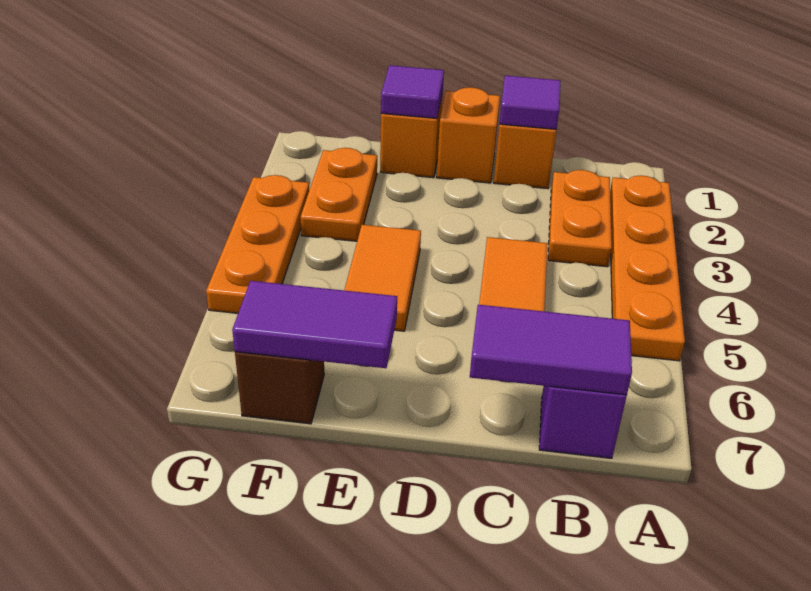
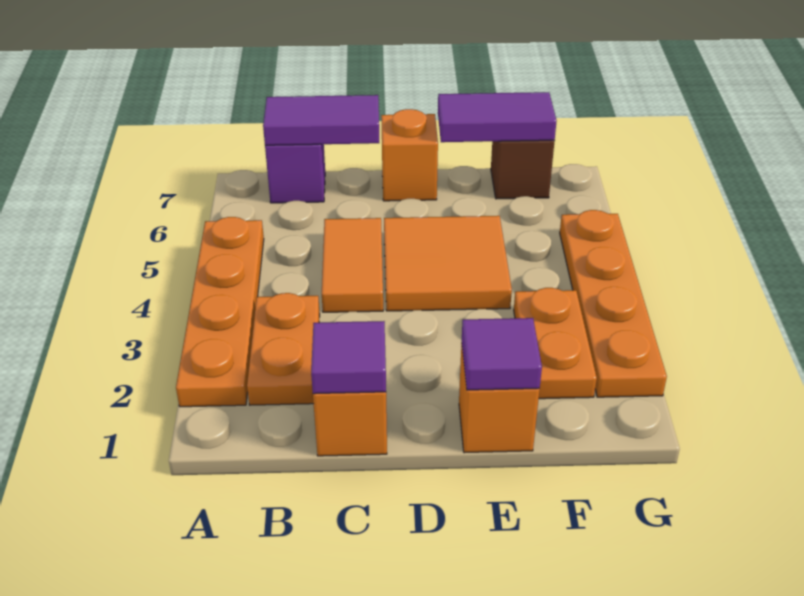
orange brick D1 level 1 -> orange brick D7 level 1
orange tile E4:E5 level 1 -> orange tile D4:E5 level 1
orange plate G3:G5 level 1 -> orange plate G2:G5 level 1

